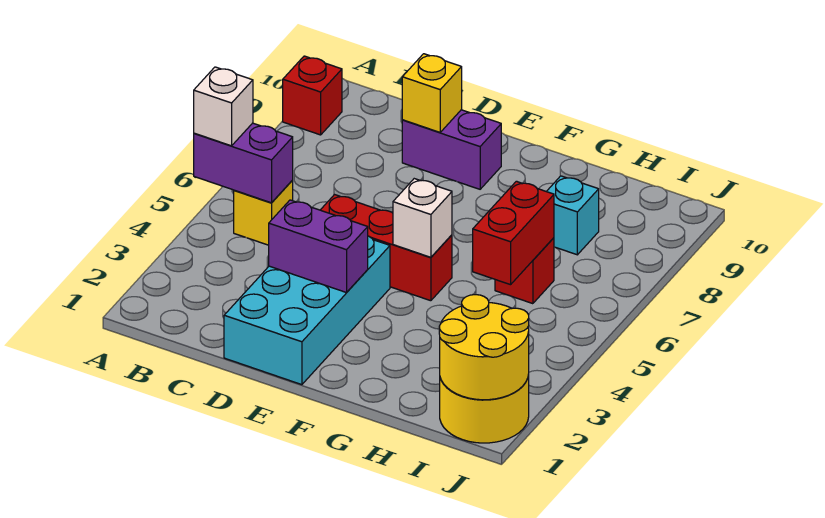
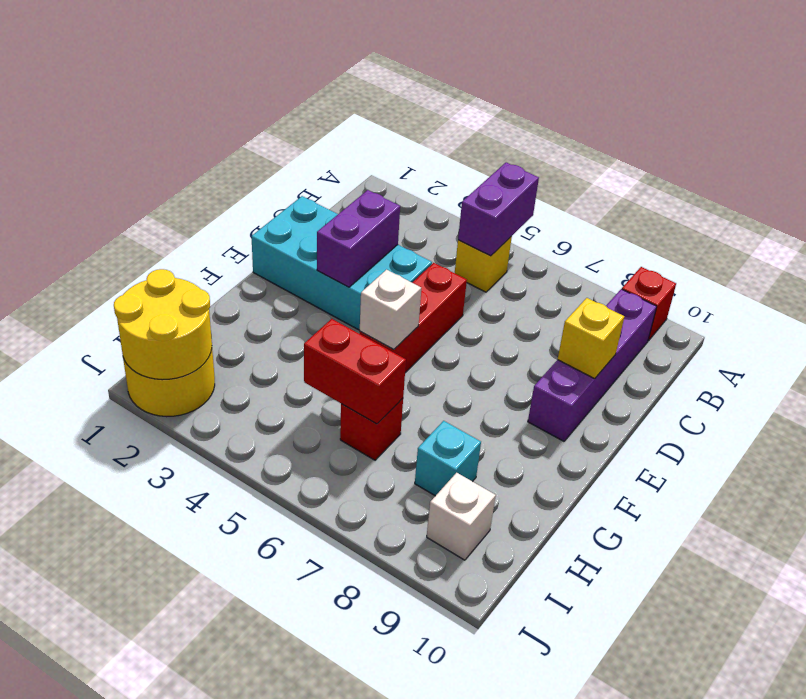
white brick A5 level 3 -> white brick I9 level 1
purple brick D9:E9 level 1 -> purple brick B9:E9 level 1

